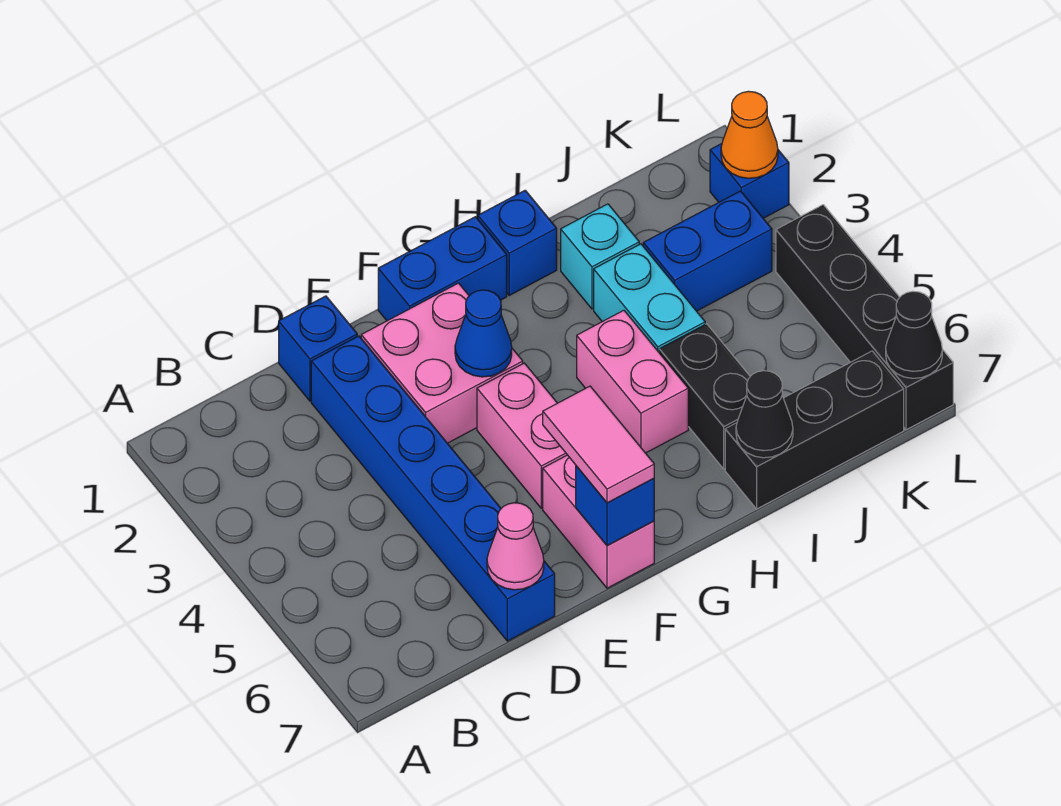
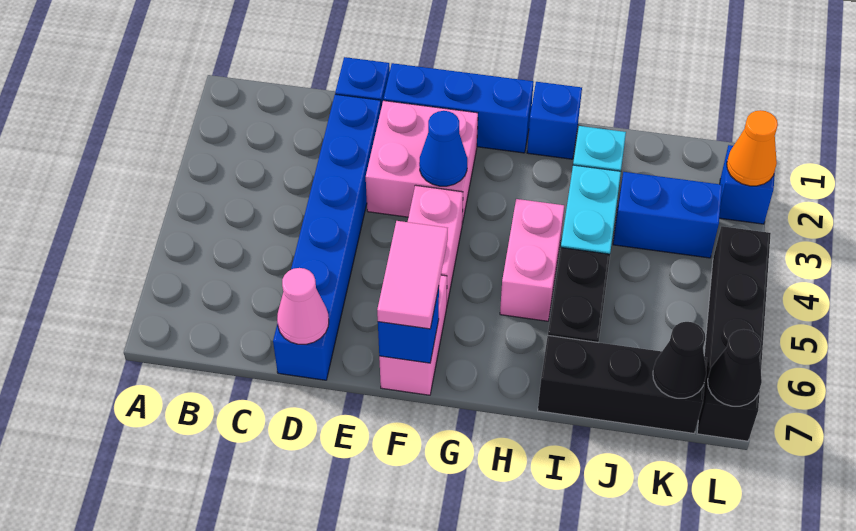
blue brick F1:G1 level 1 -> blue brick E1:G1 level 1
black cone I7 level 2 -> black cone K7 level 2

